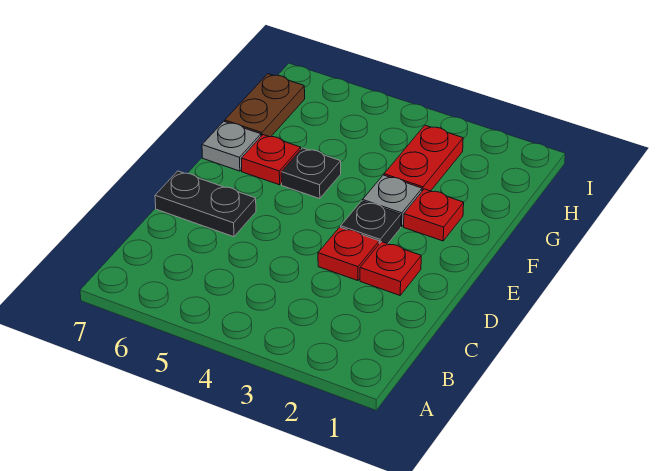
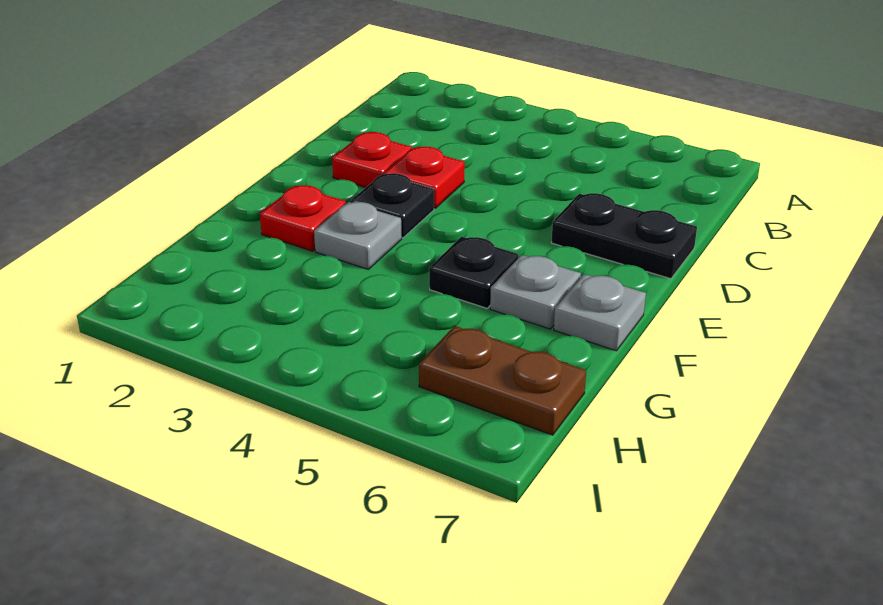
red plate F6 level 1 -> grey plate F6 level 1
red plate G3:H3 level 1 -> none
brown plate G7:H7 level 1 -> brown plate H6:H7 level 1

